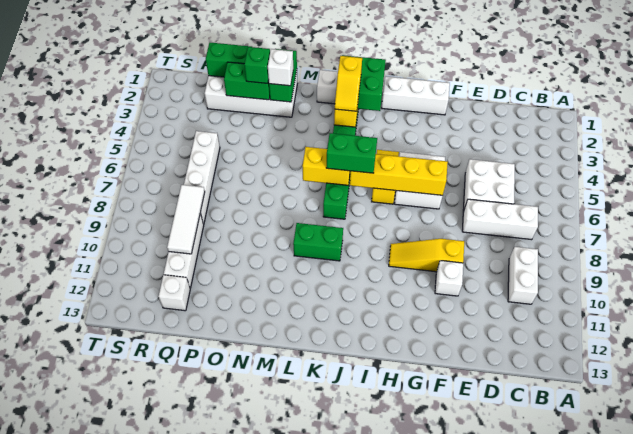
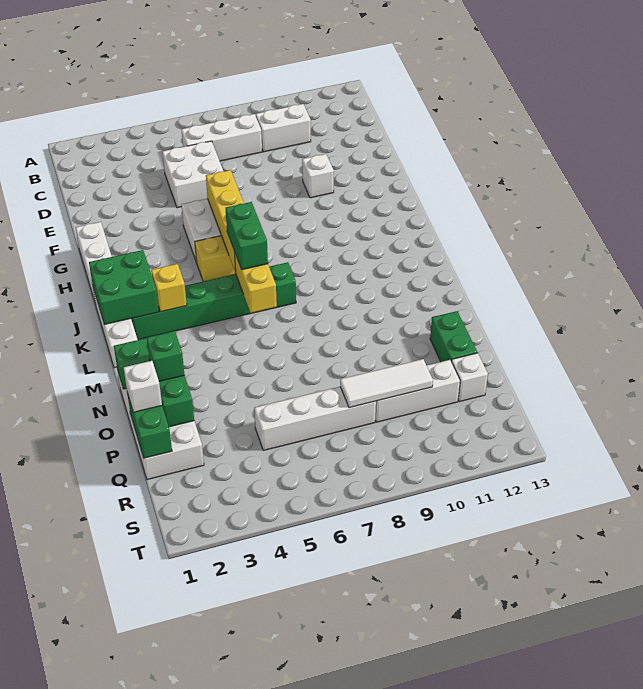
white brick C7:E7 level 1 -> white brick C6:C8 level 1
yellow slope F9:H9 level 1 top F -> none
yellow slope K2:K3 level 3 top 2 -> none
green brick K9:L9 level 1 -> green brick O12:P12 level 1
white brick N2 level 3 -> white brick P1 level 3

